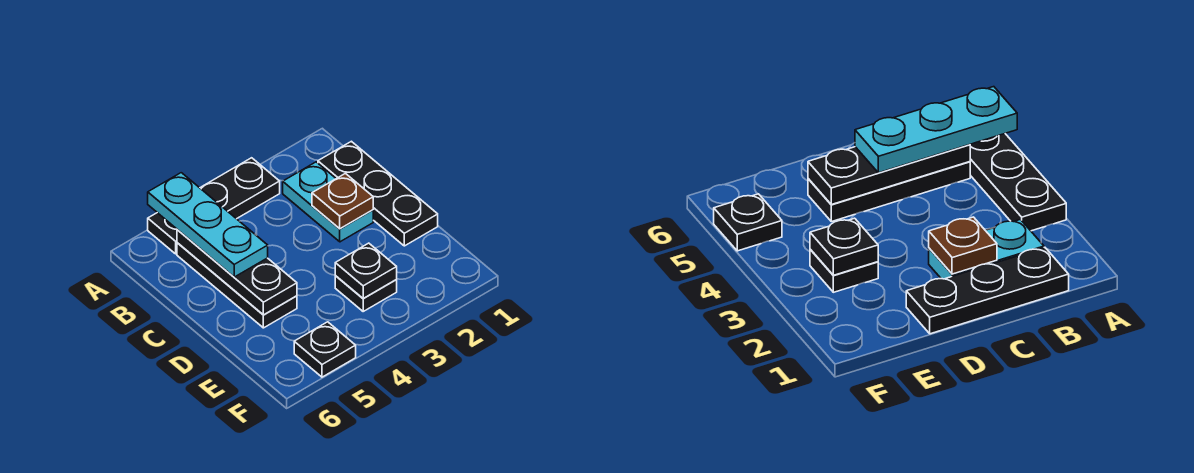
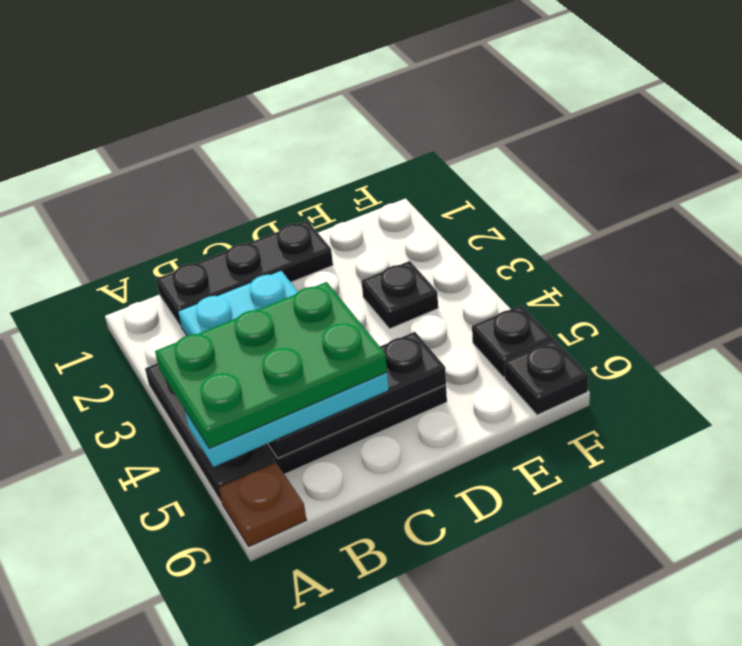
none -> green plate A4:C5 level 4
brown plate C2 level 2 -> brown plate A6 level 1
black plate E3 level 2 -> black plate F6 level 1

